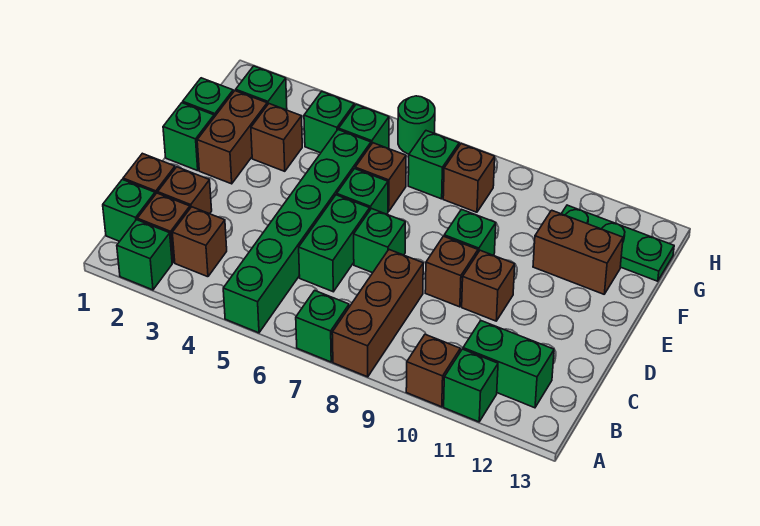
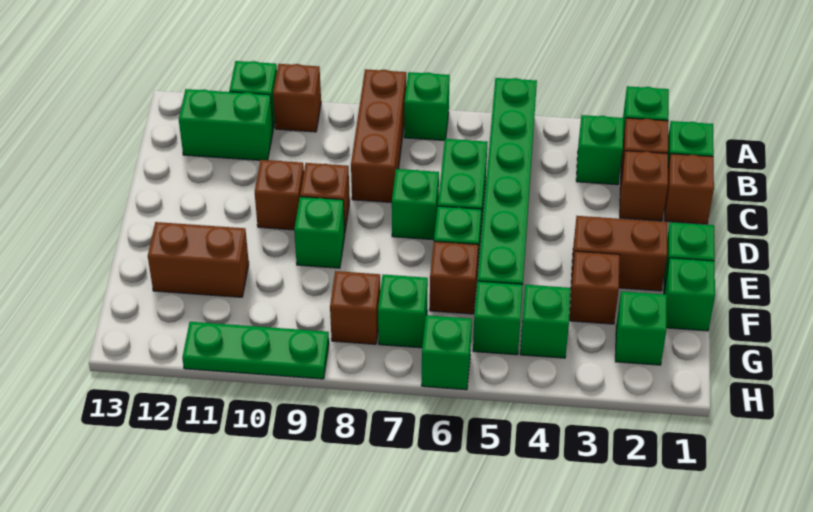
brown brick B3 level 1 -> green brick B3 level 1
brown brick E2:F2 level 1 -> brown brick E2:E3 level 1
green plate G11:G13 level 1 -> green plate H9:H11 level 1
green round brick H6 level 1 -> green brick H6 level 1

